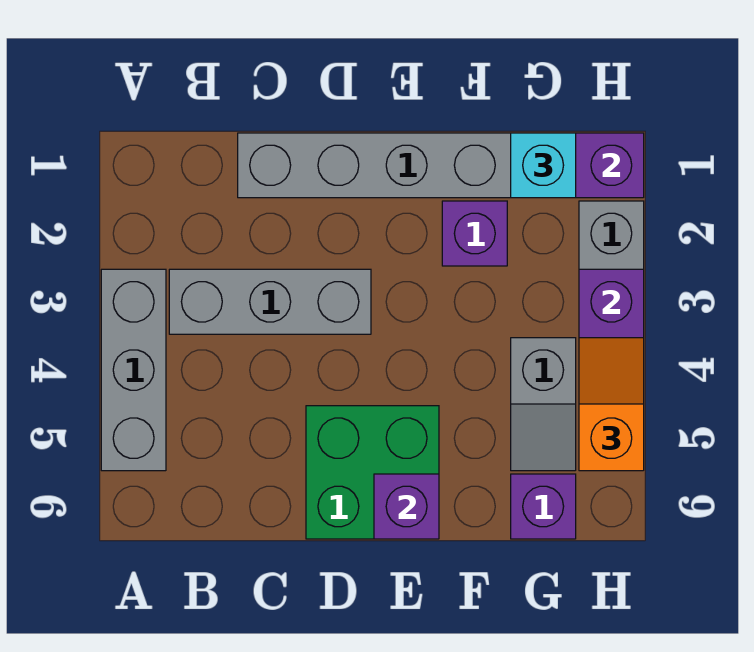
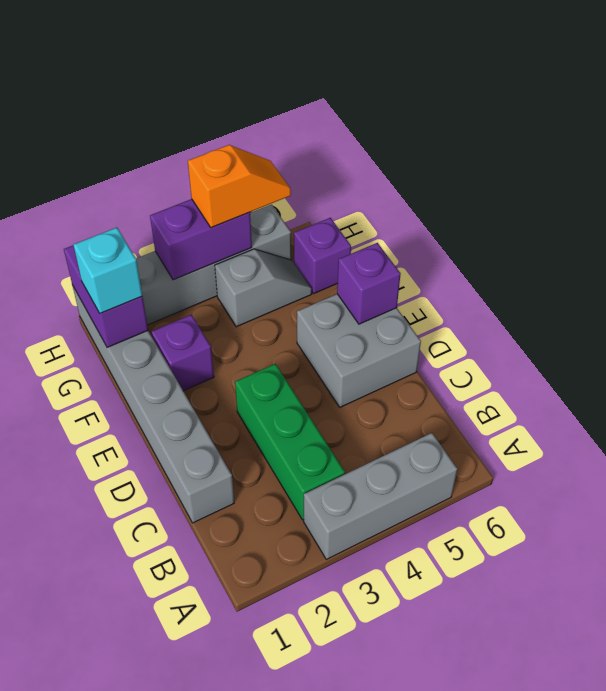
grey brick B3:D3 level 1 -> green brick B3:D3 level 1
green brick D5:E6 level 1 -> grey brick D5:E6 level 1
orange slope H4:H5 level 3 top 5 -> orange slope H4:H5 level 3 top 4

